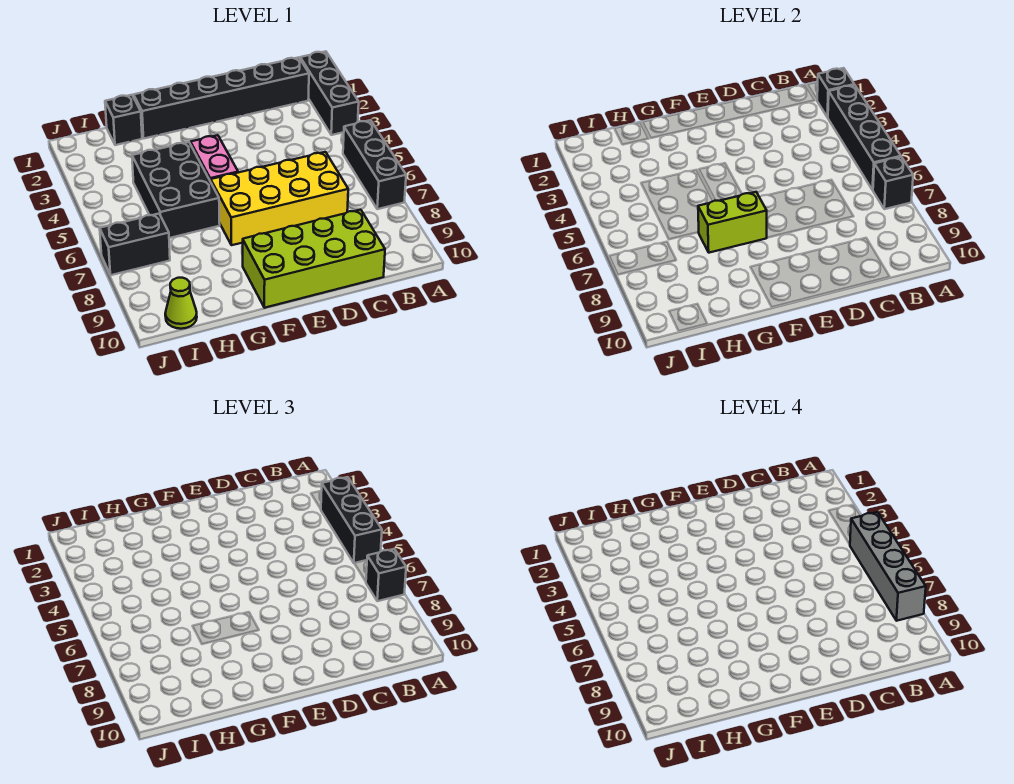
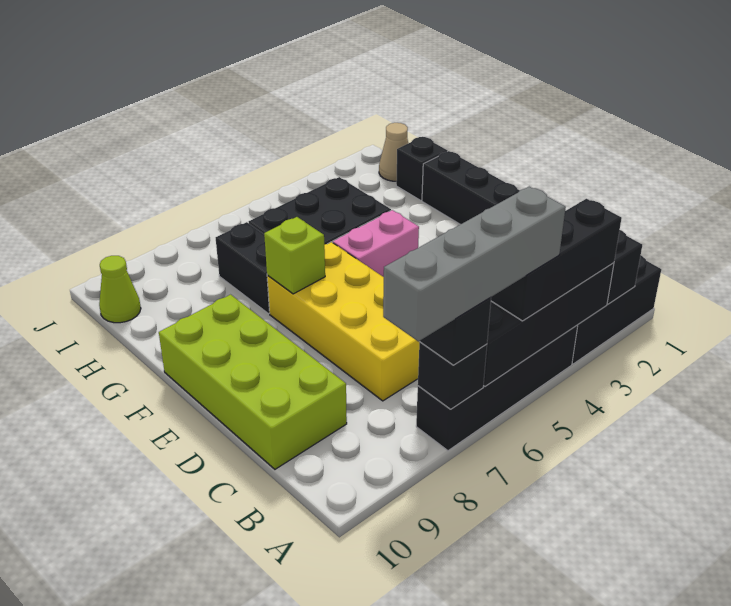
black brick A5:A7 level 1 -> black brick A4:A7 level 1
lime brick F7:G7 level 2 -> lime brick F7 level 2
none -> tan cone I1 level 1
black brick I7:J7 level 1 -> black brick G7:H7 level 1

